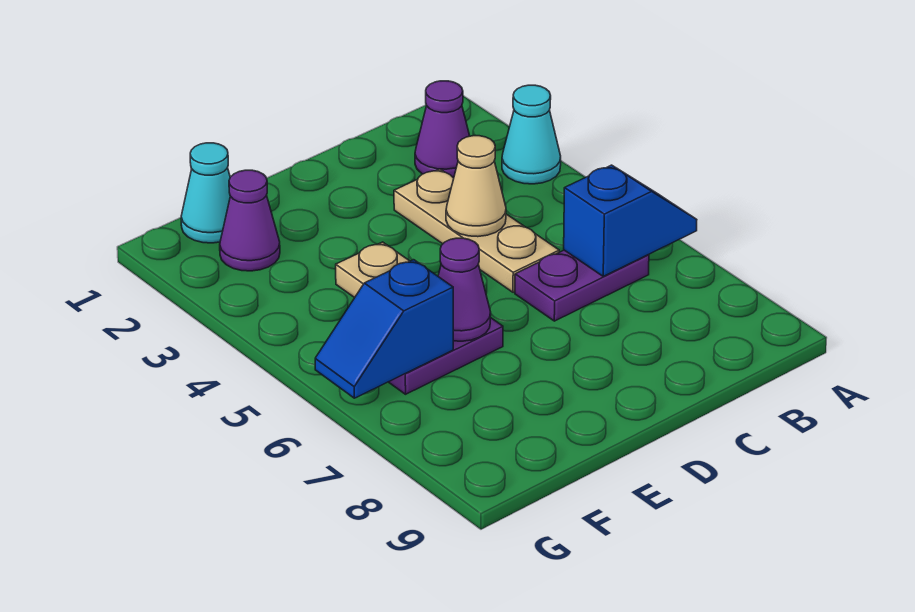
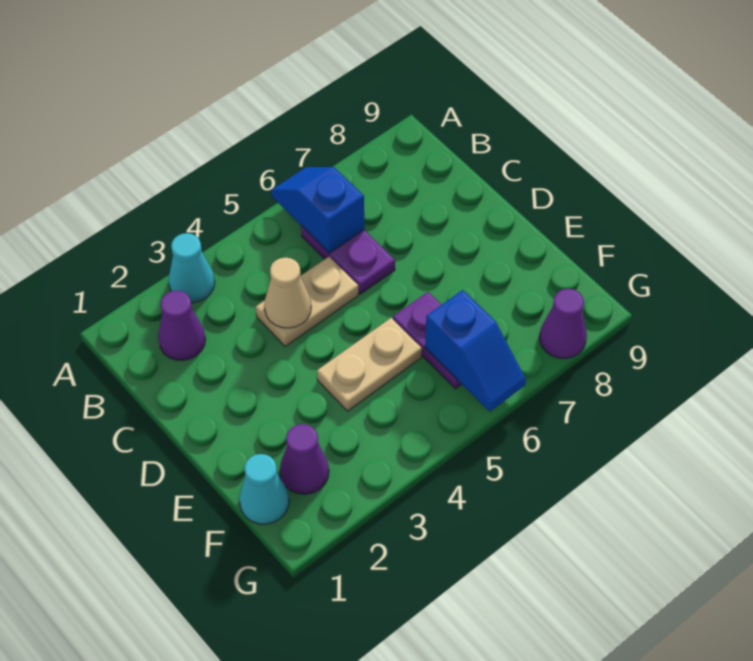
tan plate C3:C5 level 1 -> tan plate C4:C5 level 1
purple cone E6 level 2 -> purple cone G8 level 1

